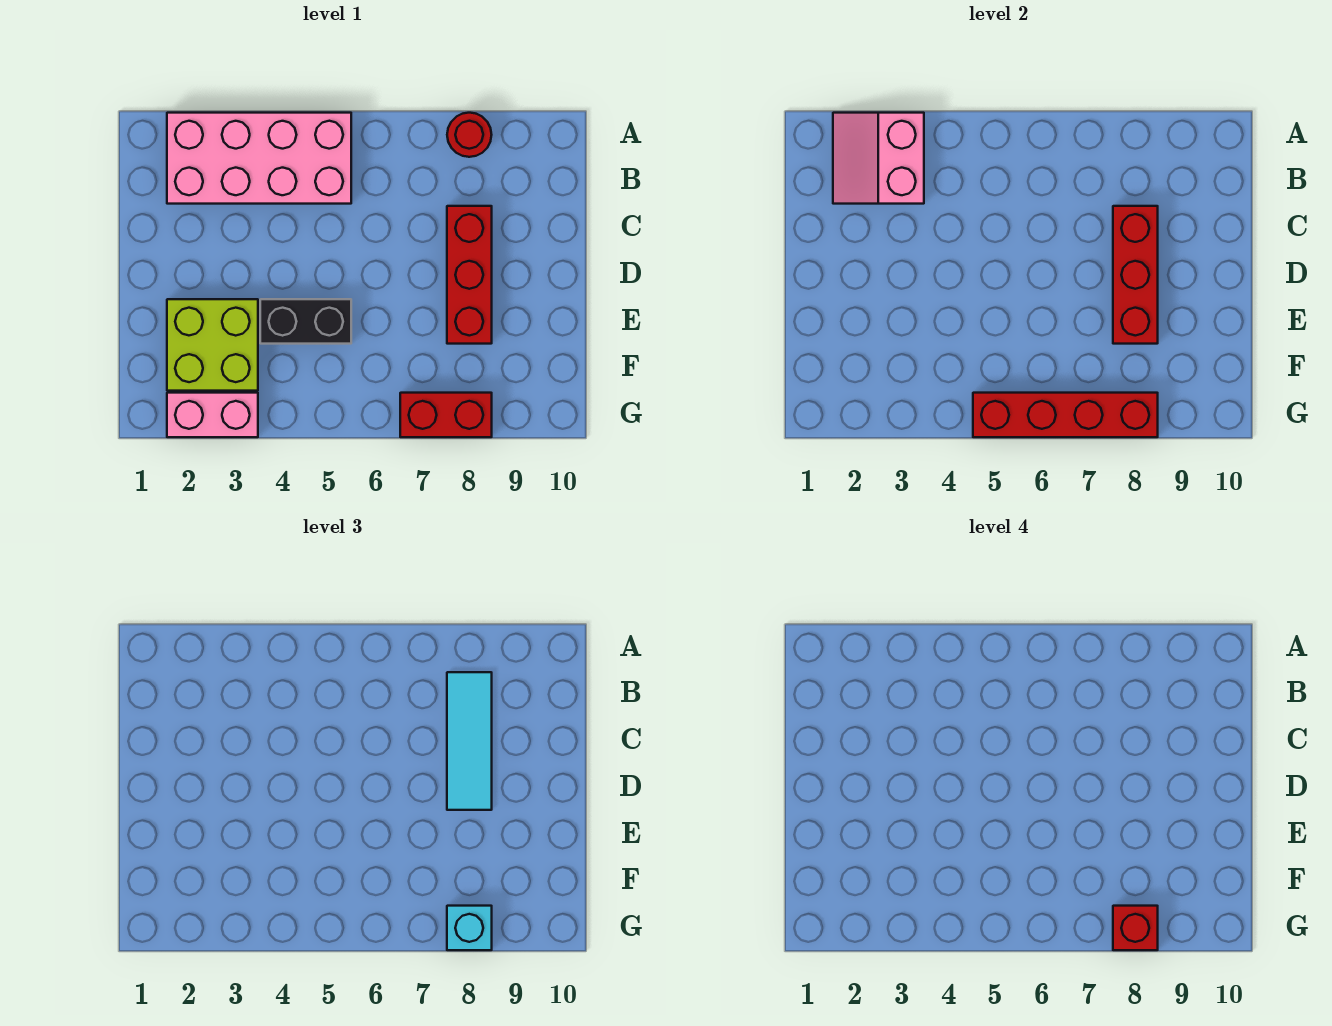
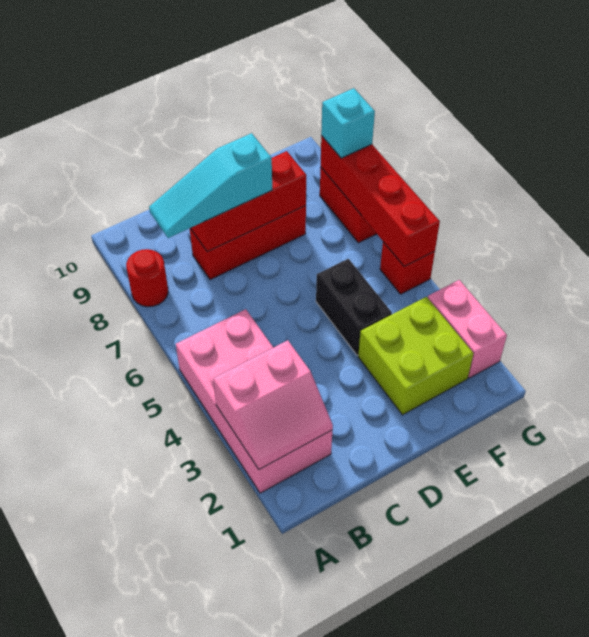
cyan tile B8:D8 level 3 -> cyan slope B8:D8 level 3 top D
red brick G8 level 4 -> red brick G5 level 1

